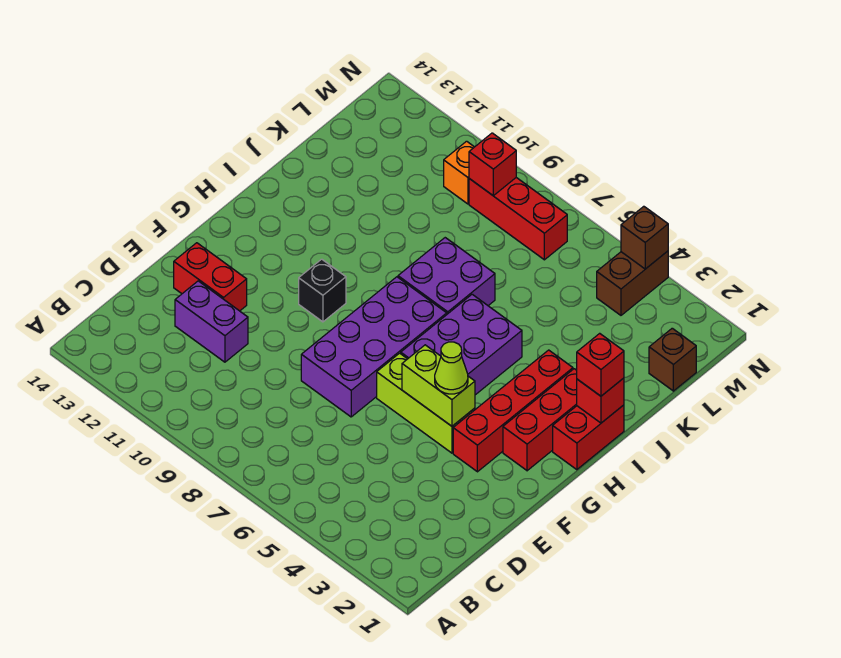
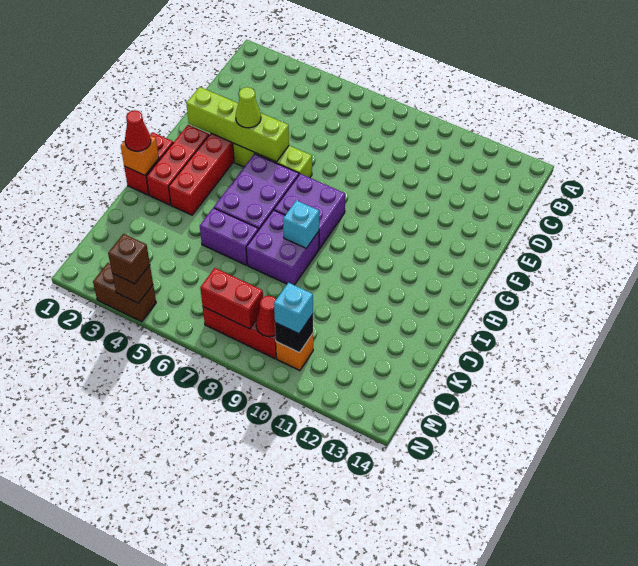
purple brick D11:D12 level 1 -> purple brick J5:J6 level 1
purple brick E7:H8 level 1 -> purple brick G7:H8 level 1
red brick E12:E13 level 1 -> red brick M7:M8 level 2
lime brick F4:F5 level 2 -> lime brick F2:F5 level 2
black brick G10 level 1 -> black brick M10 level 2
red brick I1 level 2 -> orange brick I1 level 2
red brick I1 level 3 -> red cone I1 level 3
none -> cyan brick I8 level 2
brown brick L1 level 1 -> brown brick N4 level 3
brown brick M4:N4 level 1 -> brown brick N3:N4 level 1
red brick M9 level 2 -> red cone M9 level 2
none -> cyan brick M10 level 3

